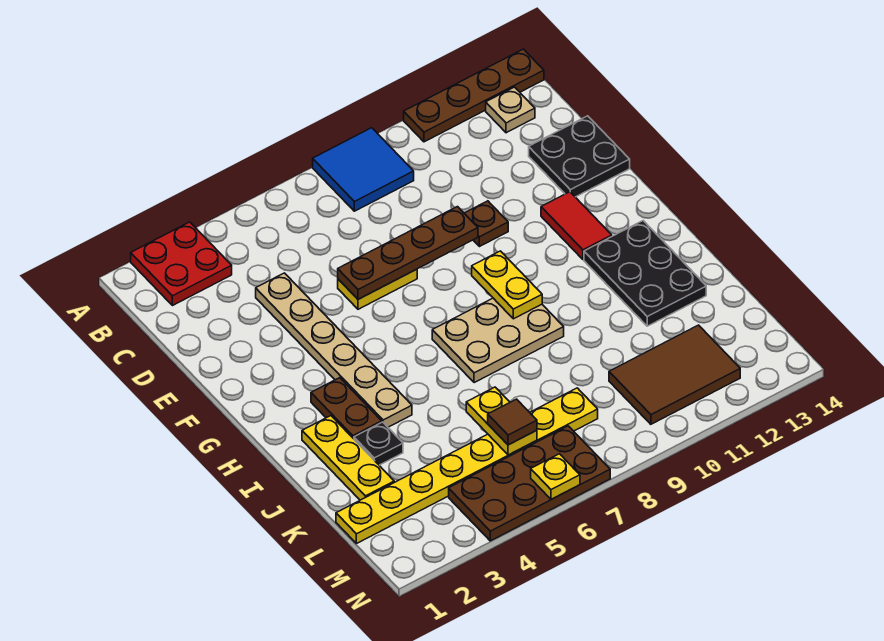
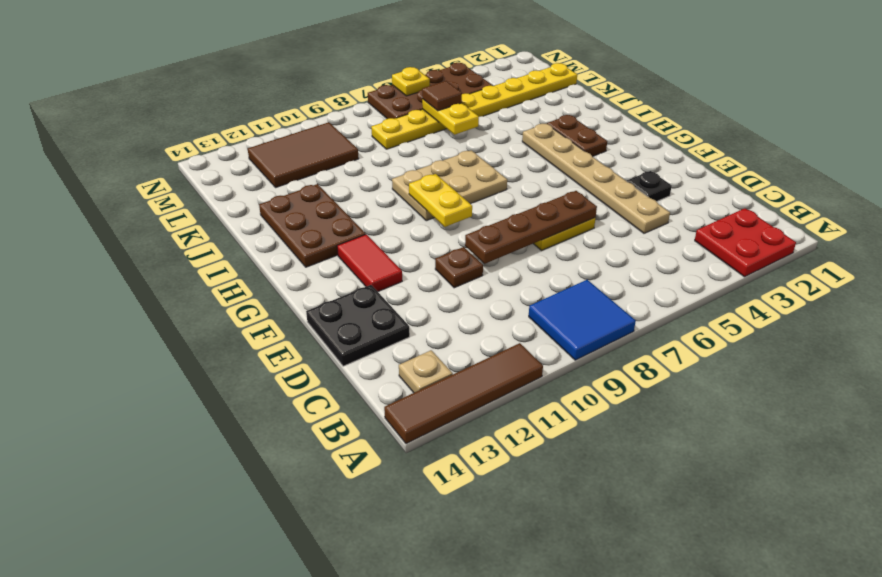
brown plate A11:A14 level 1 -> brown tile A11:A14 level 1
black plate H12:J13 level 1 -> brown plate H12:J13 level 1
yellow plate I2:K2 level 1 -> none
black plate J3 level 1 -> black plate E3 level 1

